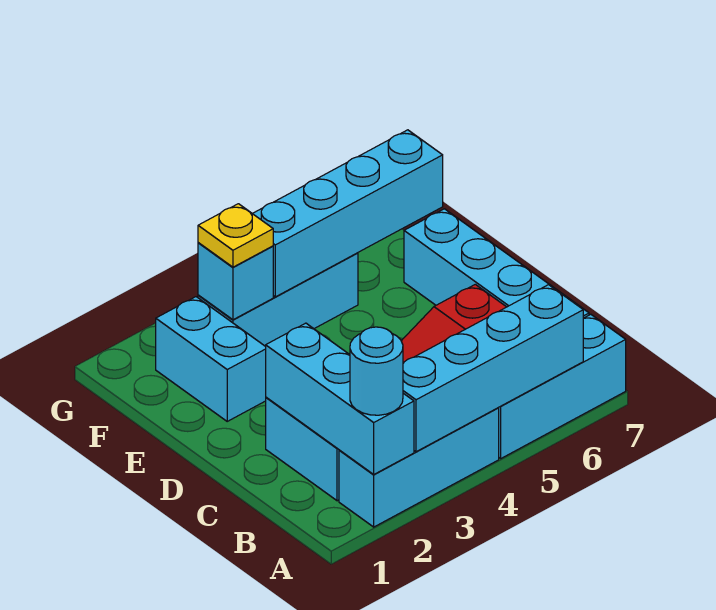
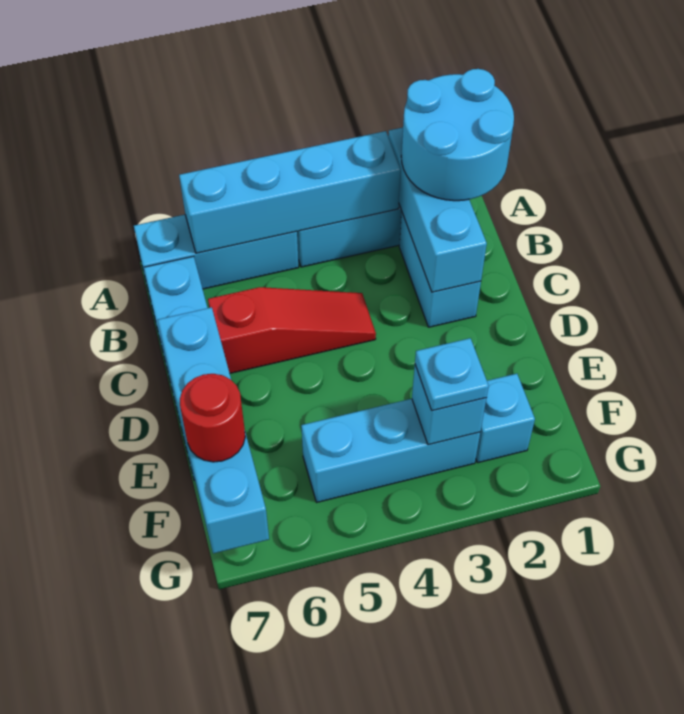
cyan round brick A2 level 3 -> cyan round brick A1:B2 level 3
cyan brick E2:F2 level 1 -> cyan brick F2 level 1
yellow plate F3 level 3 -> cyan plate F3 level 3
cyan brick F4:F7 level 2 -> cyan brick D7:G7 level 2
none -> red round brick F7 level 3

